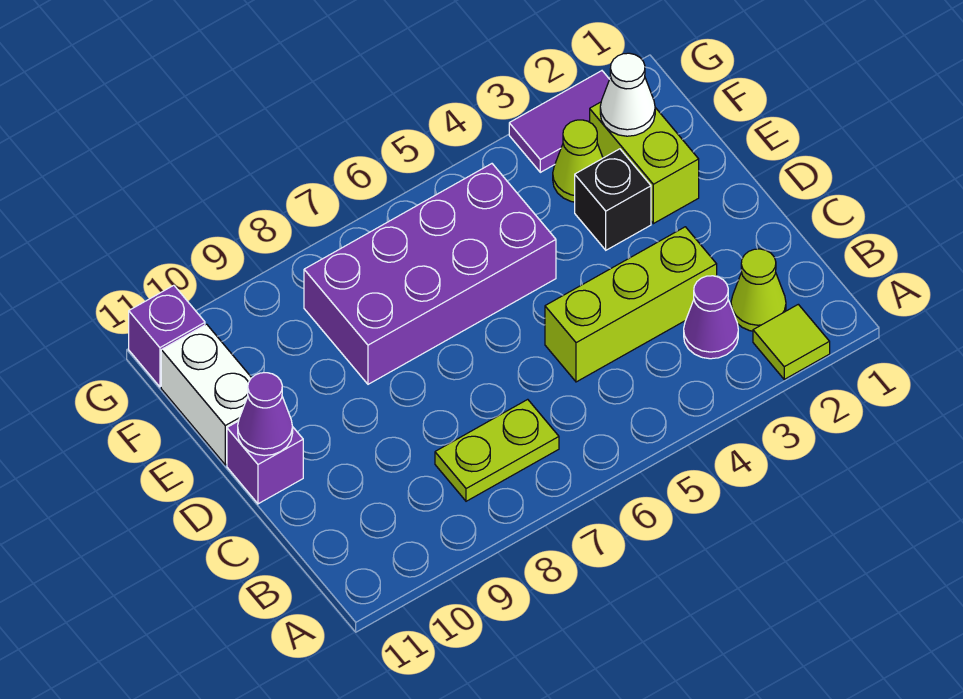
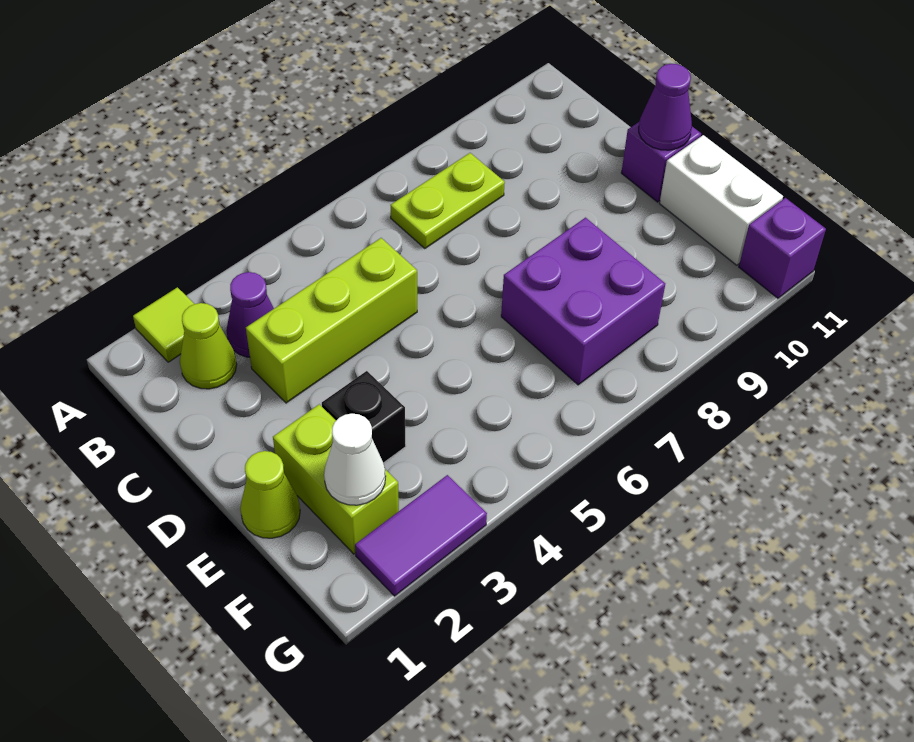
purple brick E5:F8 level 1 -> purple brick E7:F8 level 1
lime cone F3 level 1 -> lime cone E1 level 1

